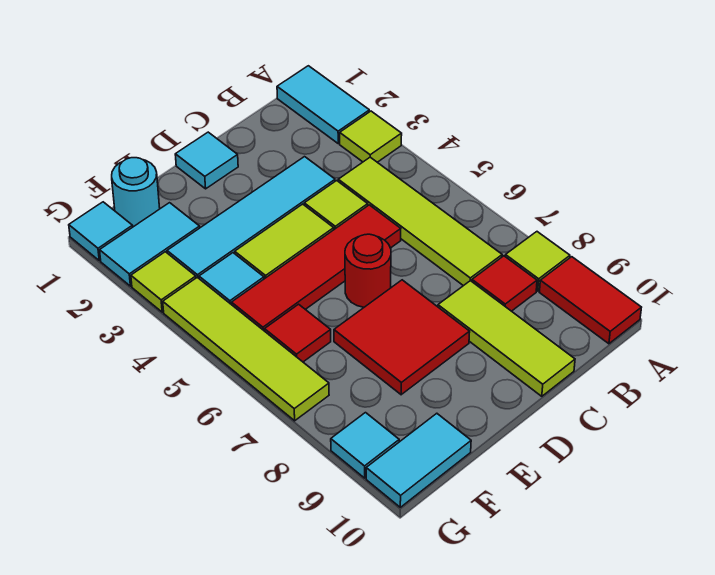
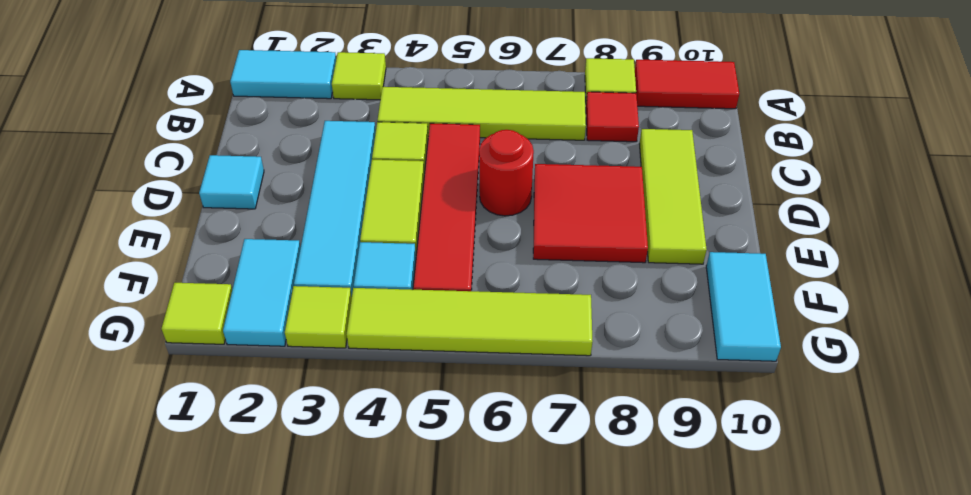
lime tile C8:C10 level 1 -> lime tile C9:E9 level 1
cyan round brick F1 level 1 -> none
red tile F6 level 1 -> none
cyan tile G1 level 1 -> lime tile G1 level 1
cyan tile G9 level 1 -> none

